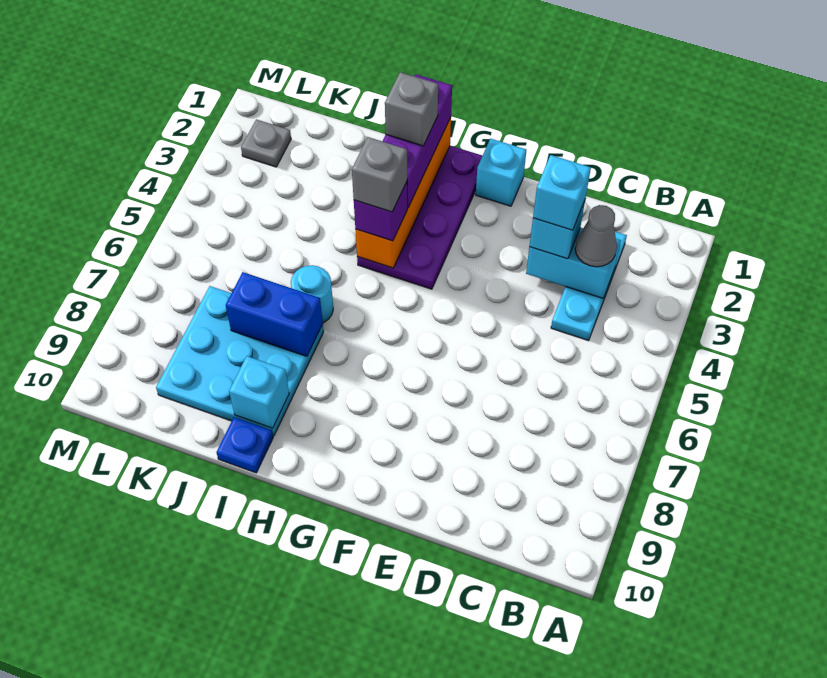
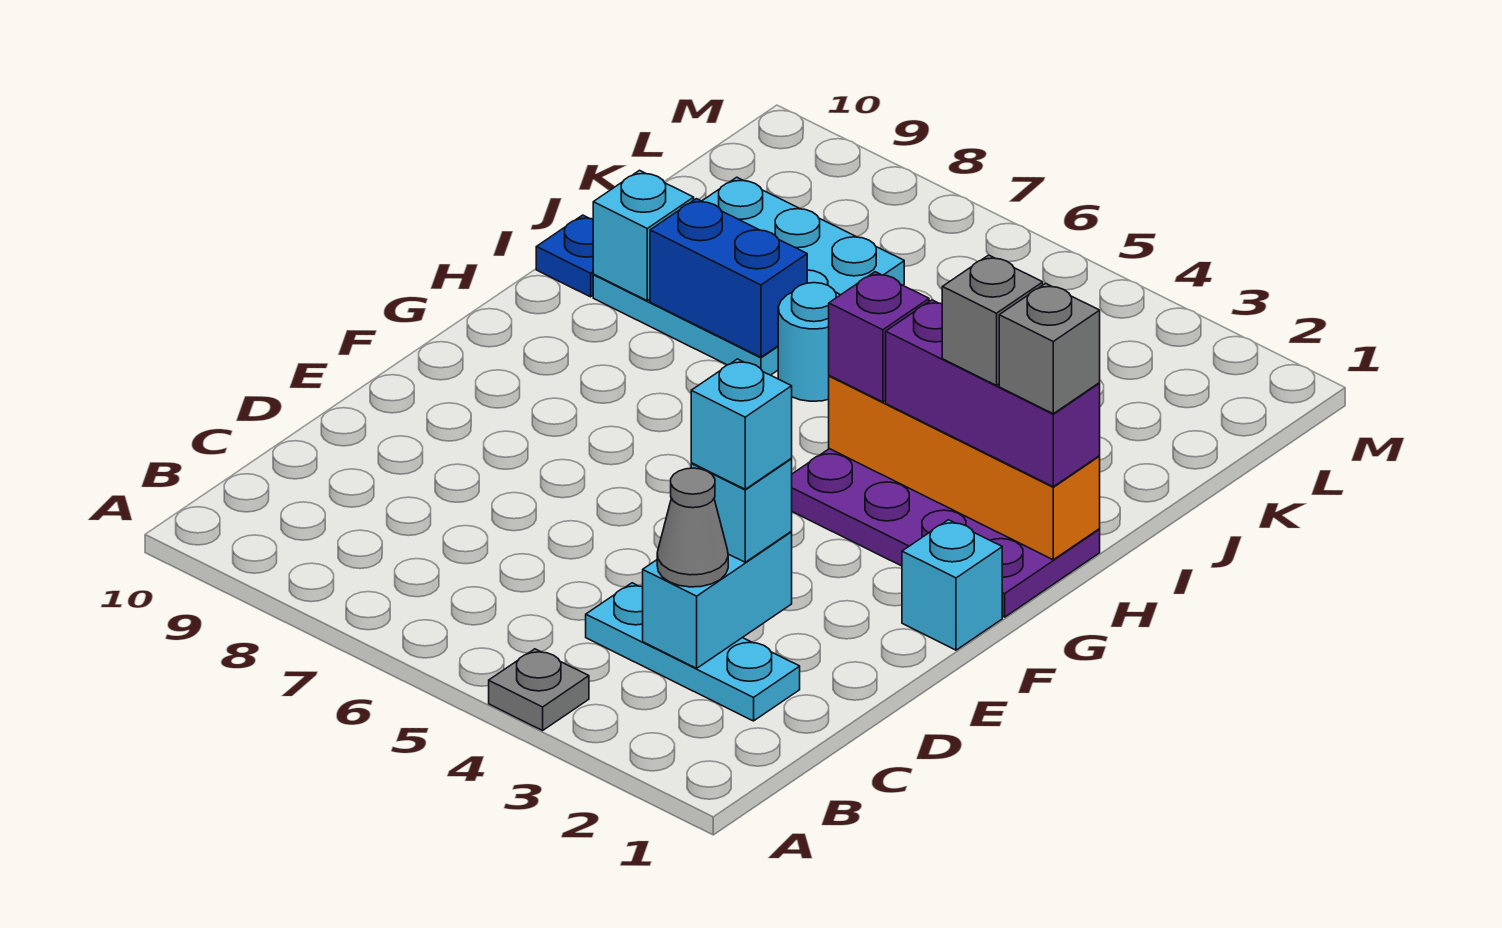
grey brick H4 level 4 -> grey brick H1 level 4
blue brick I7:J7 level 2 -> blue brick I7:I8 level 2
grey plate L2 level 1 -> grey plate A4 level 1

